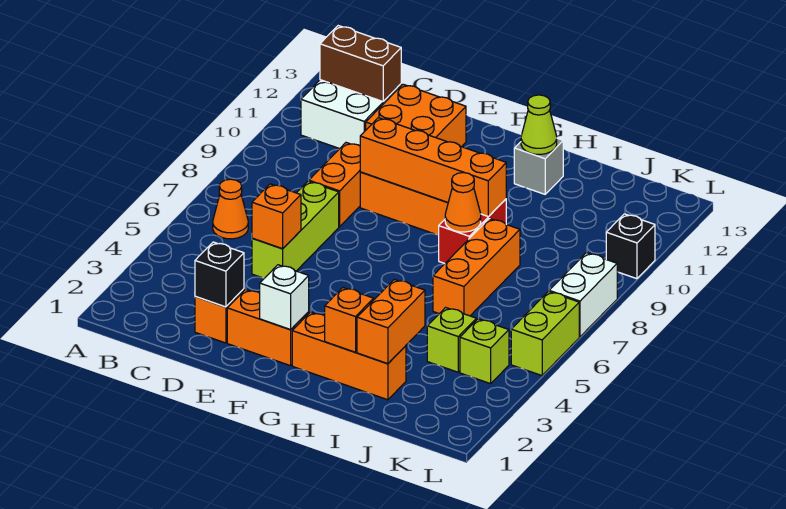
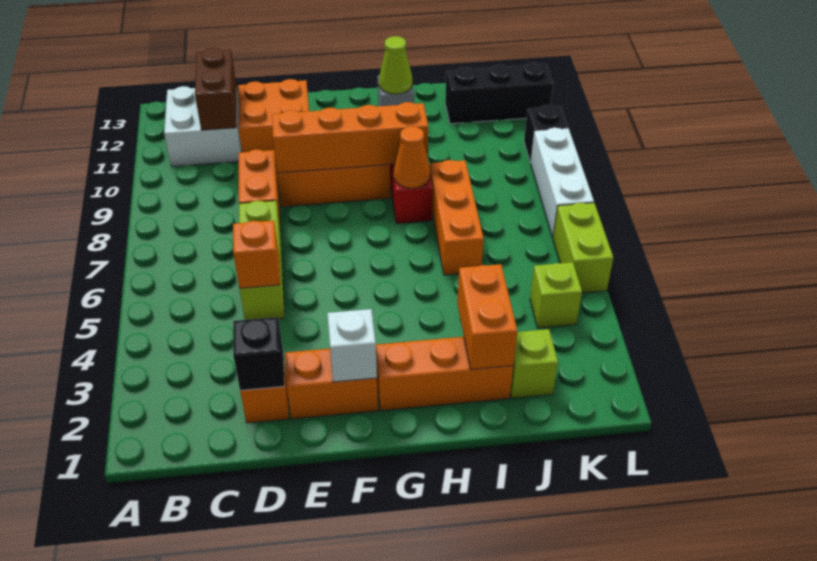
orange cone B6 level 1 -> none
brown brick B12:C12 level 2 -> brown brick C11:C12 level 2
orange brick H2 level 2 -> none
lime brick J4 level 1 -> lime brick J2 level 1
none -> black brick J12:L12 level 1
white brick L7:L8 level 1 -> white brick L7:L9 level 1

